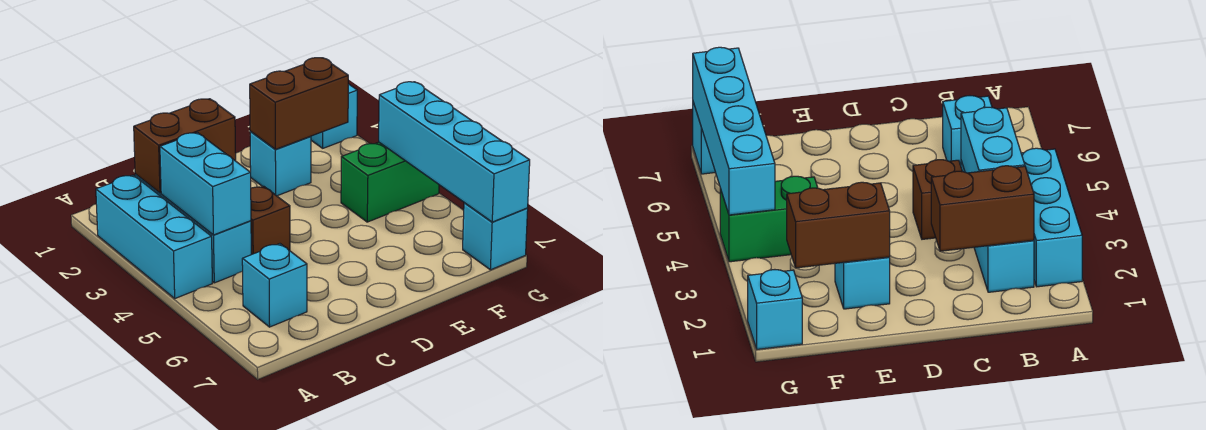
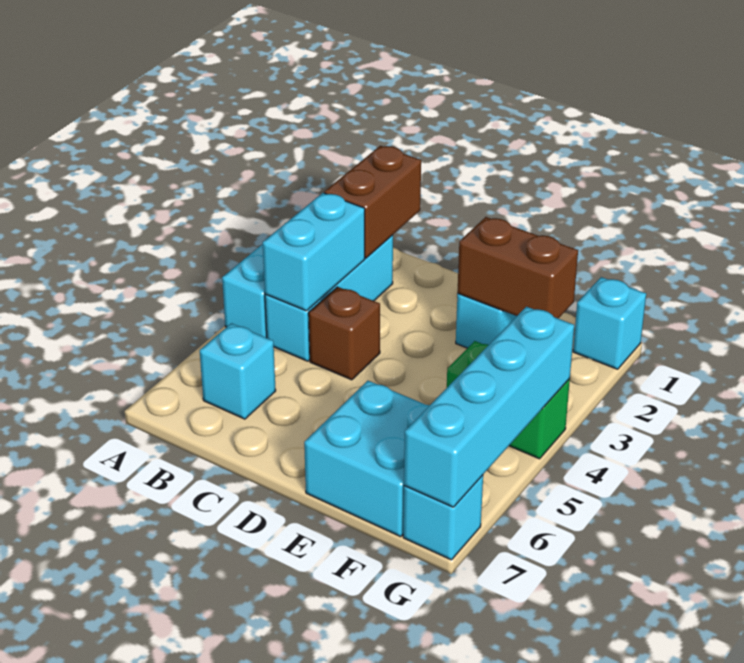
brown brick B2:C2 level 2 -> brown brick B1:B2 level 2
none -> cyan brick E6:F7 level 1

